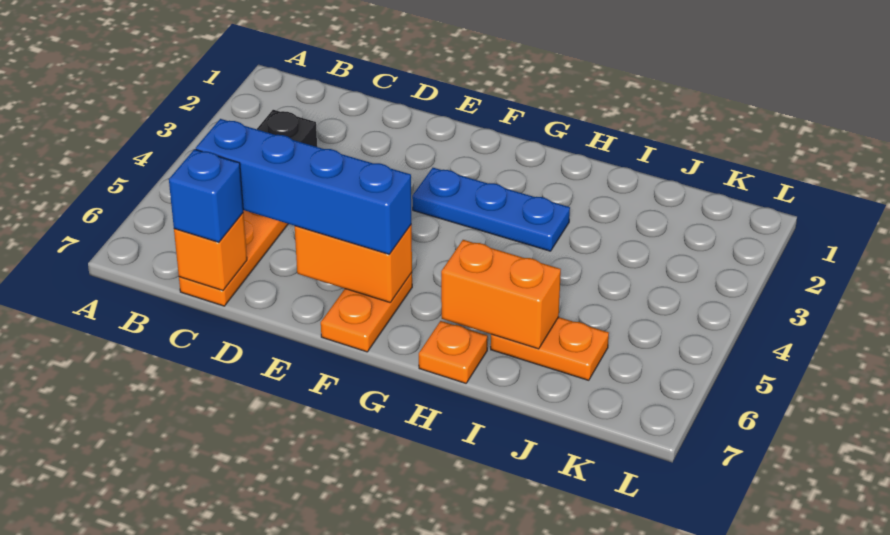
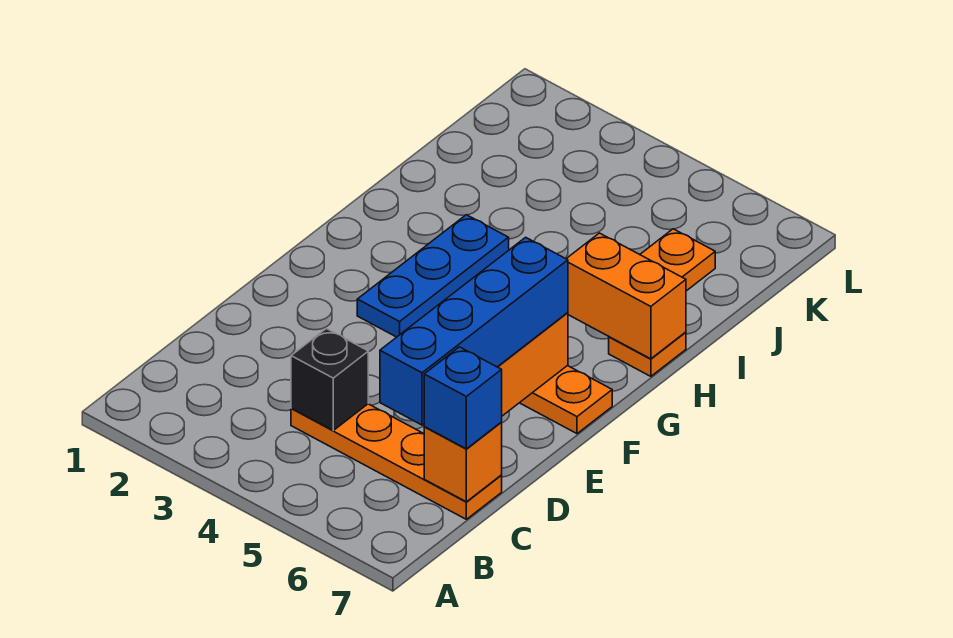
orange brick H6:I6 level 2 -> orange brick H6:H7 level 2

